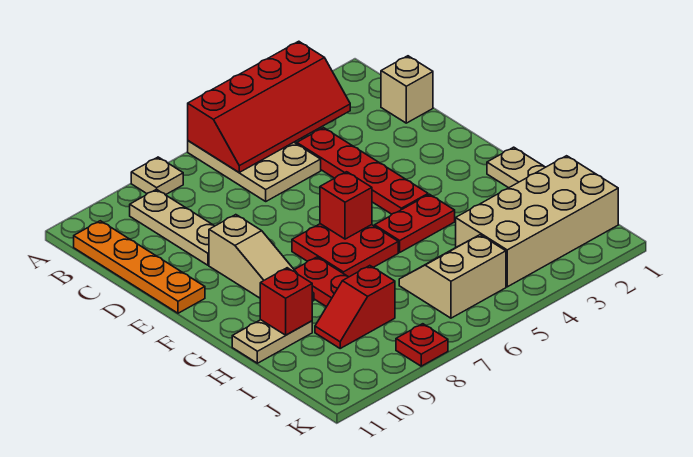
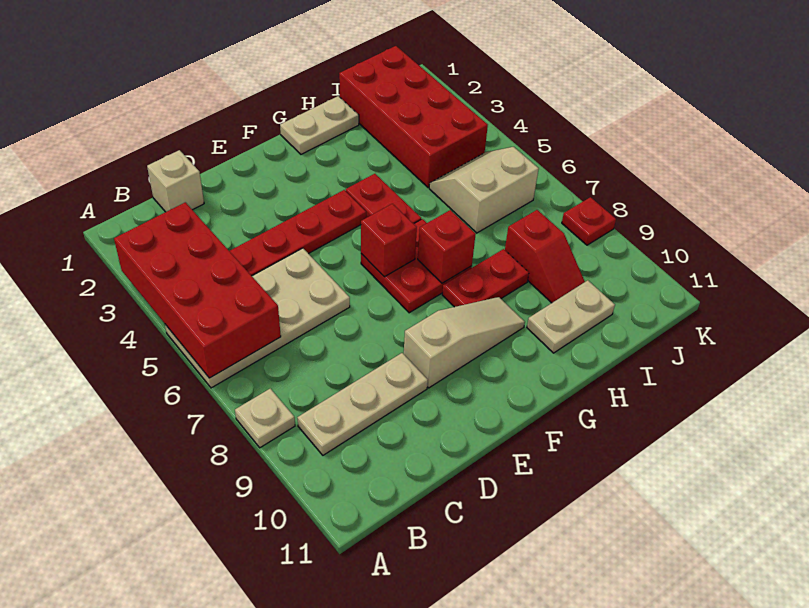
red slope A3:B6 level 2 top A -> red brick A3:B6 level 2
tan plate A5:C6 level 1 -> tan plate A5:D6 level 1
orange plate B11:E11 level 1 -> none
tan plate H10:H11 level 1 -> tan plate H10:I10 level 1
red brick H10 level 2 -> red brick G7 level 2
tan brick I1:J4 level 1 -> red brick I1:J4 level 1
tan slope I5:J6 level 1 top J -> tan slope I5:J6 level 1 top 6

